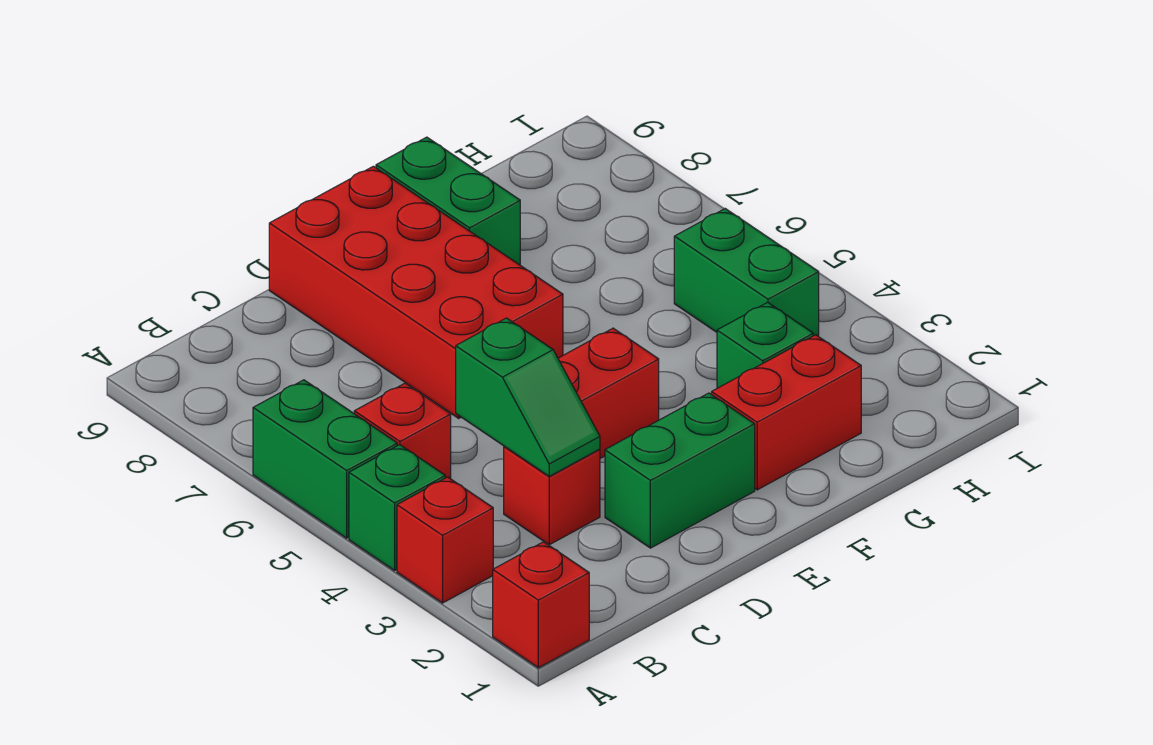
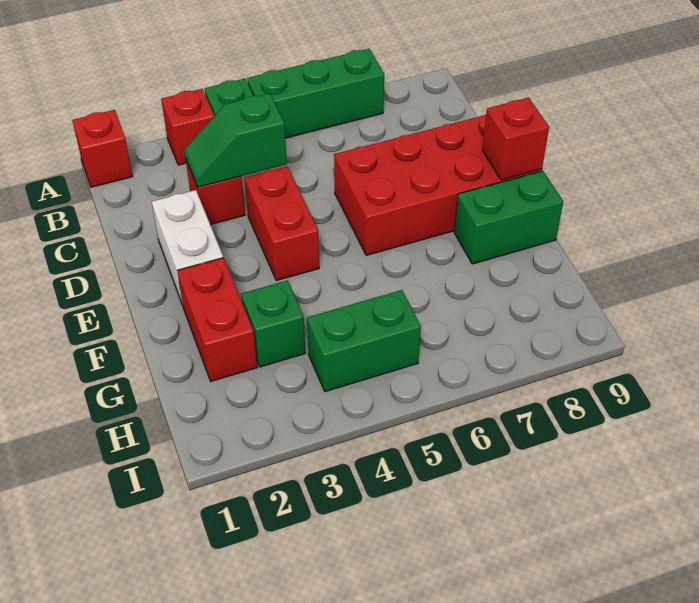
green brick A5:A6 level 1 -> green brick A5:A7 level 1
red brick B5 level 1 -> red brick E9 level 2
green brick D2:E2 level 1 -> white brick D2:E2 level 1

